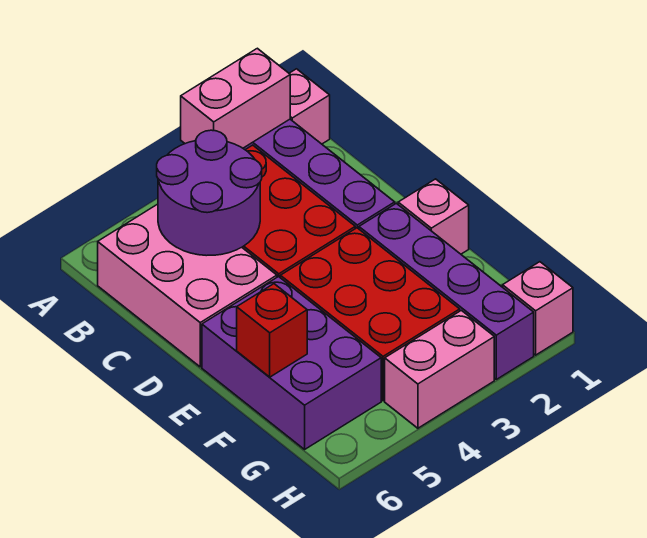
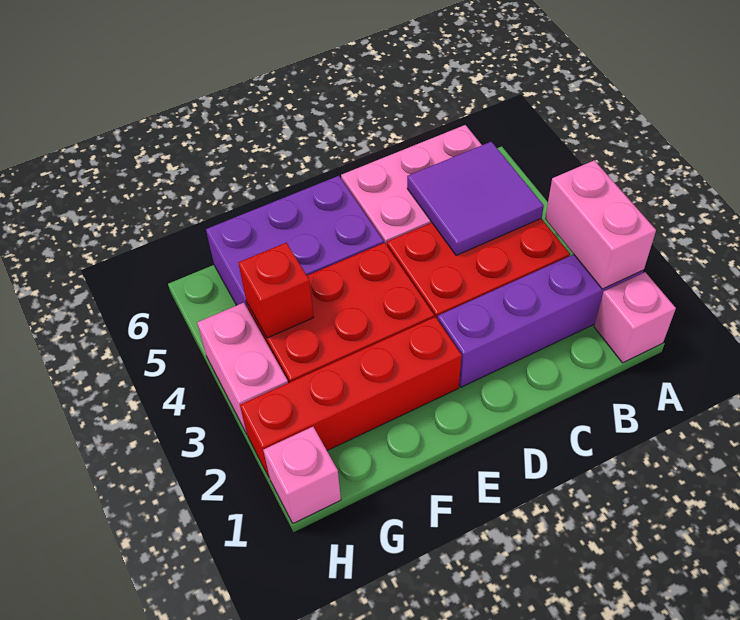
purple round brick B4:C5 level 2 -> purple tile B4:C5 level 2
pink brick E1 level 1 -> none
purple brick E2:H2 level 1 -> red brick E2:H2 level 1
red brick F6 level 2 -> red brick G4 level 2

